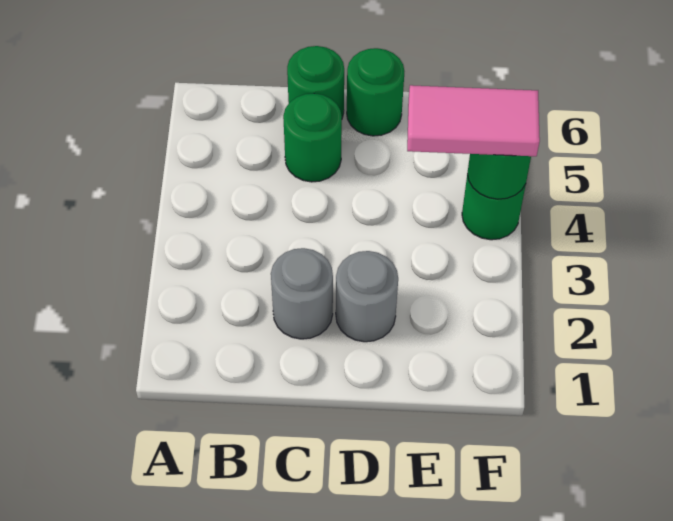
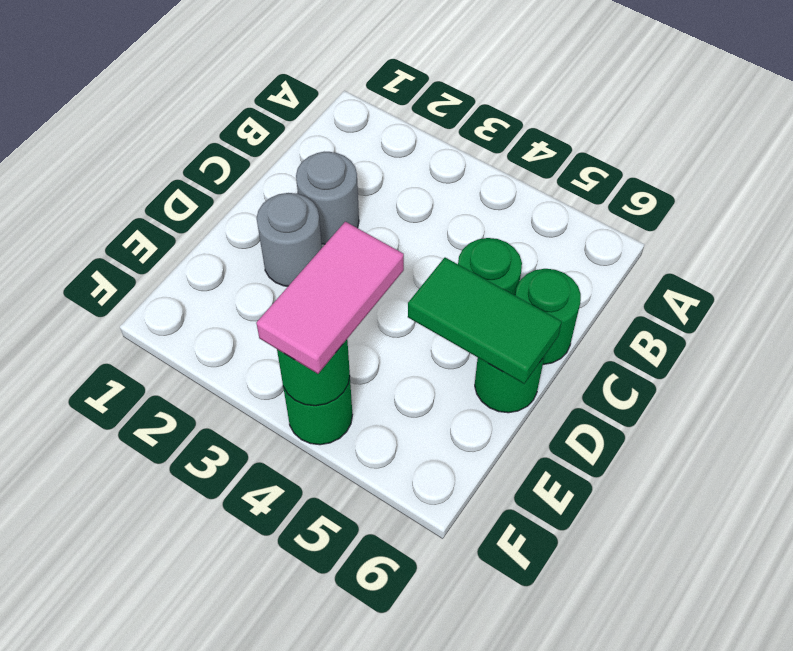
none -> green tile D5:D6 level 2

